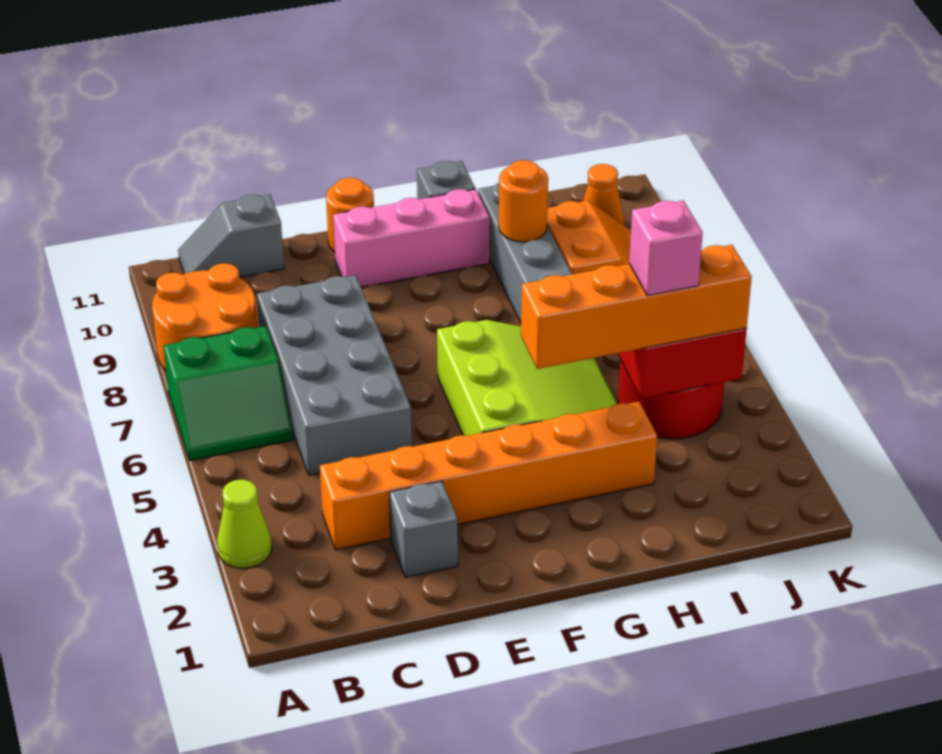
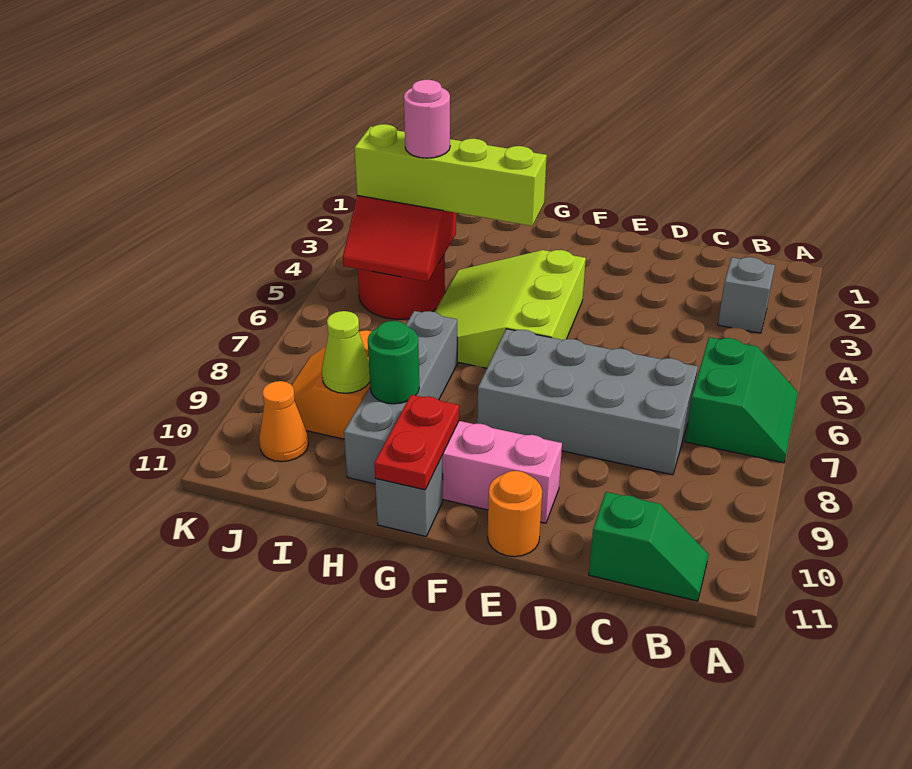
lime cone A3 level 1 -> lime cone I9 level 2
green slope A6:B7 level 1 top 7 -> green slope A6:B7 level 1 top B
orange round brick A8:B9 level 1 -> none
grey slope B11:C11 level 1 top C -> green slope B11:C11 level 1 top C
orange brick C3:H3 level 1 -> none
grey brick C5:D8 level 1 -> grey brick C7:F8 level 1
grey brick D2 level 1 -> grey brick B3 level 1
orange brick G4:J4 level 3 -> lime brick G4:J4 level 3
none -> red plate G10:G11 level 2
orange round brick H9 level 2 -> green round brick H9 level 2
pink brick I4 level 4 -> pink round brick I4 level 4

